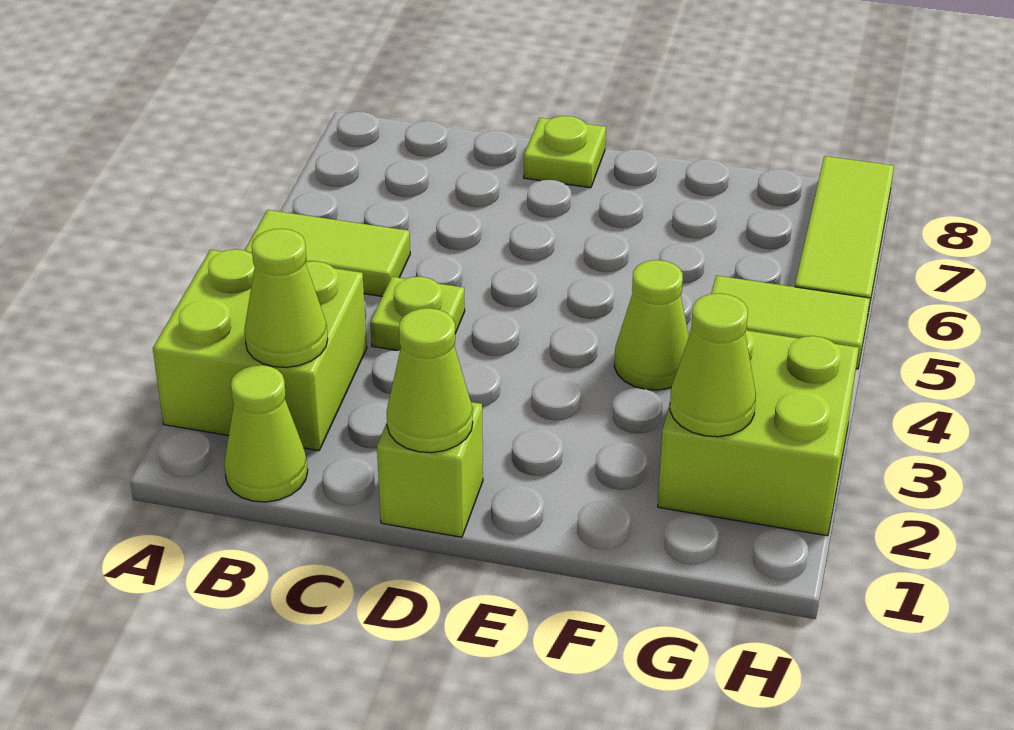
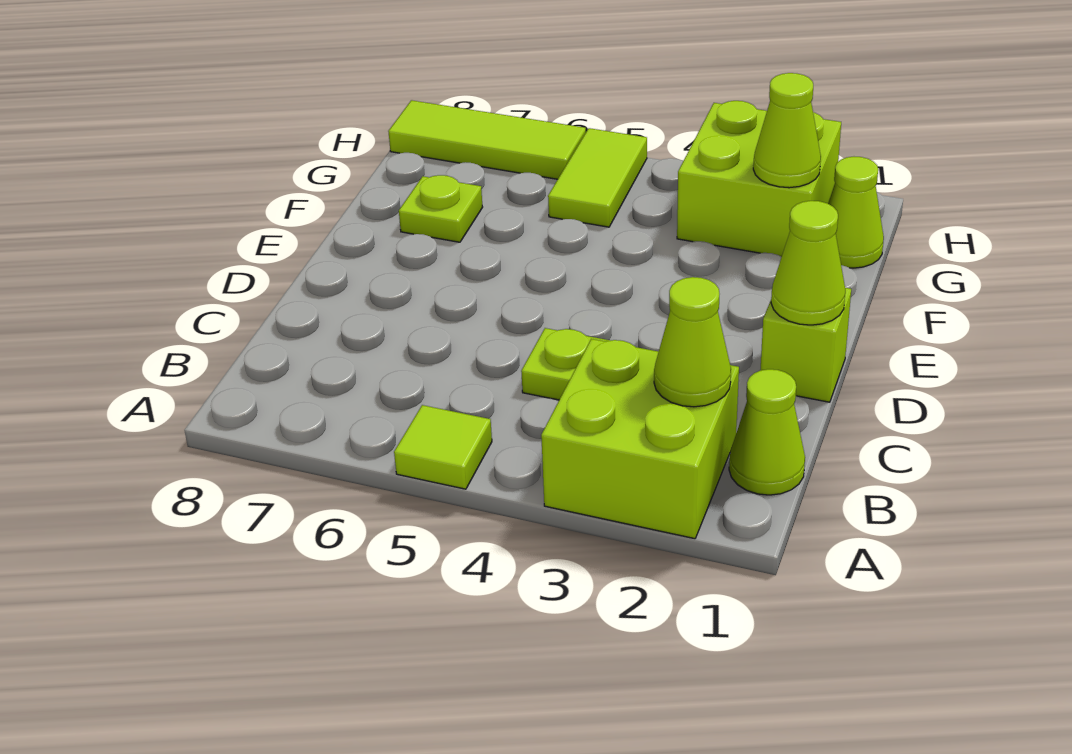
lime tile A5:B5 level 1 -> lime tile A5 level 1
lime plate D8 level 1 -> lime plate F7 level 1
lime cone F4 level 1 -> lime cone G1 level 1

